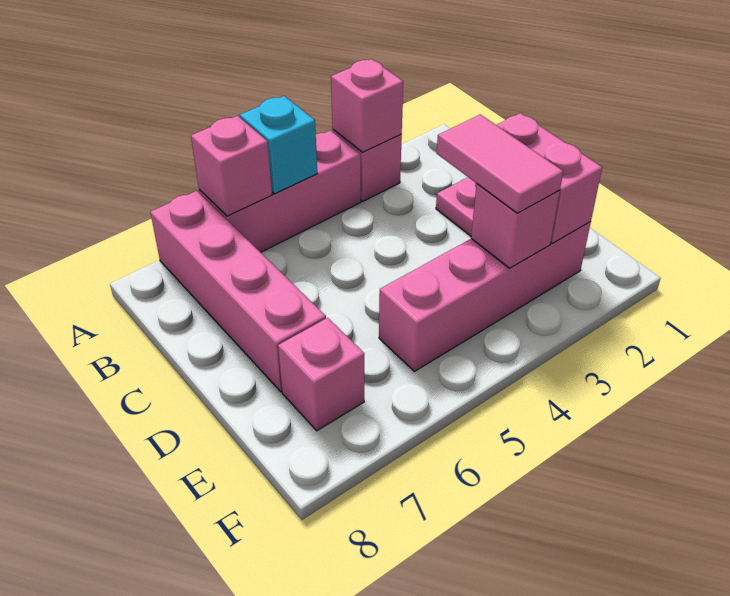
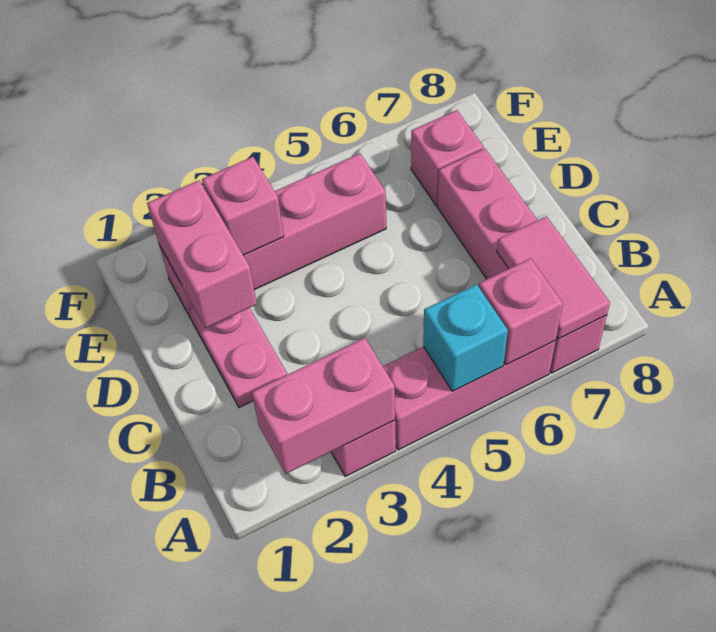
pink brick A3 level 2 -> pink brick A2:A3 level 2
pink tile D3:E3 level 3 -> pink tile A7:B7 level 2

